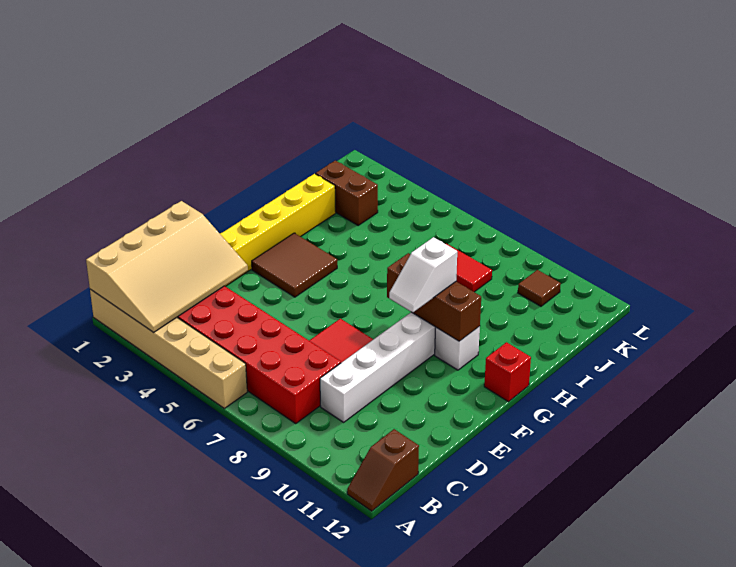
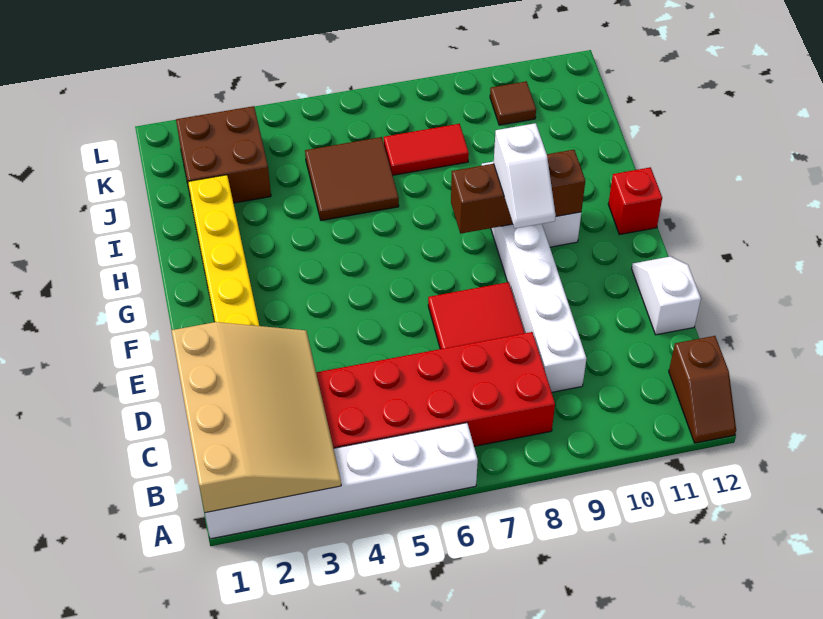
tan brick A1:A6 level 1 -> white brick A1:A6 level 1
none -> white slope D12:E12 level 1 top D
brown tile F3:G4 level 1 -> brown tile I5:J6 level 1
brown brick J2:J3 level 1 -> brown brick J2:K3 level 1

